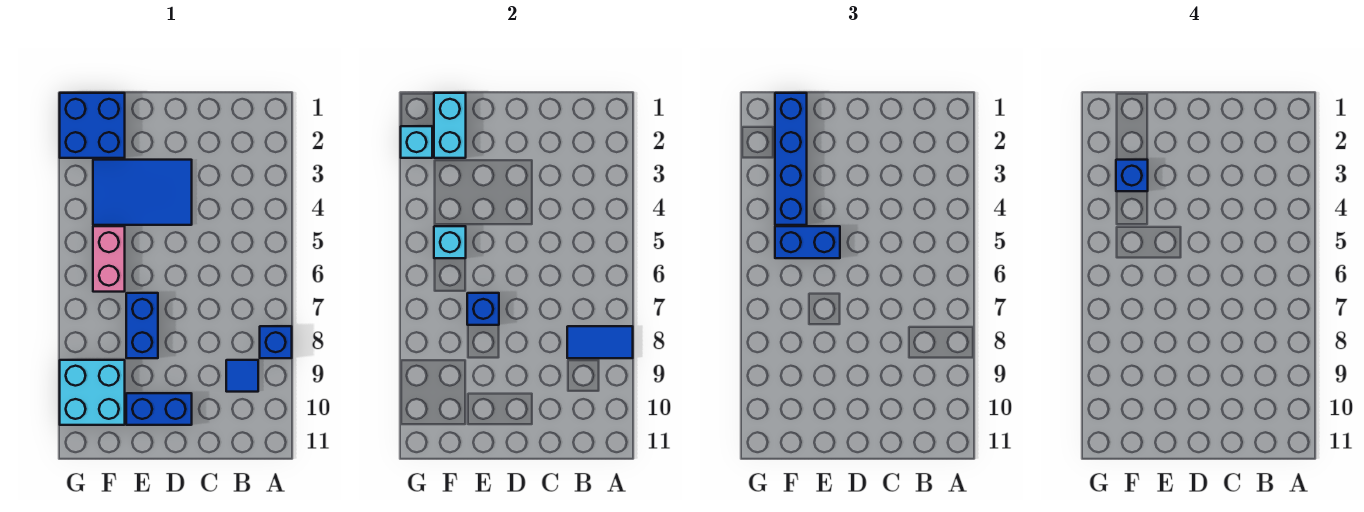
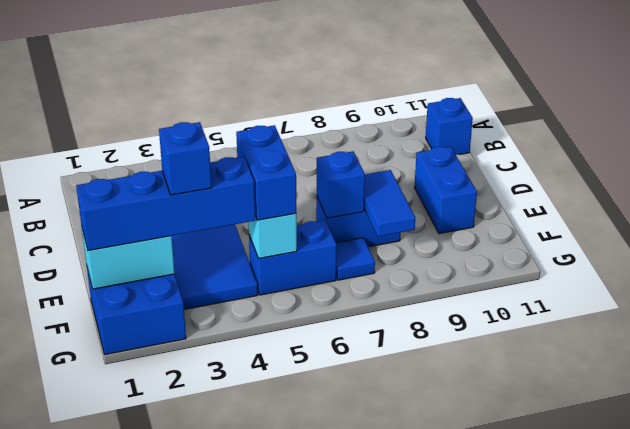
blue brick A8 level 1 -> blue brick B11 level 1
blue tile A8:B8 level 2 -> blue tile E8:F8 level 2
blue tile B9 level 1 -> blue tile F7 level 1
pink brick F5:F6 level 1 -> blue brick F5:F6 level 1
cyan brick F9:G10 level 1 -> none
cyan brick G2 level 2 -> none

